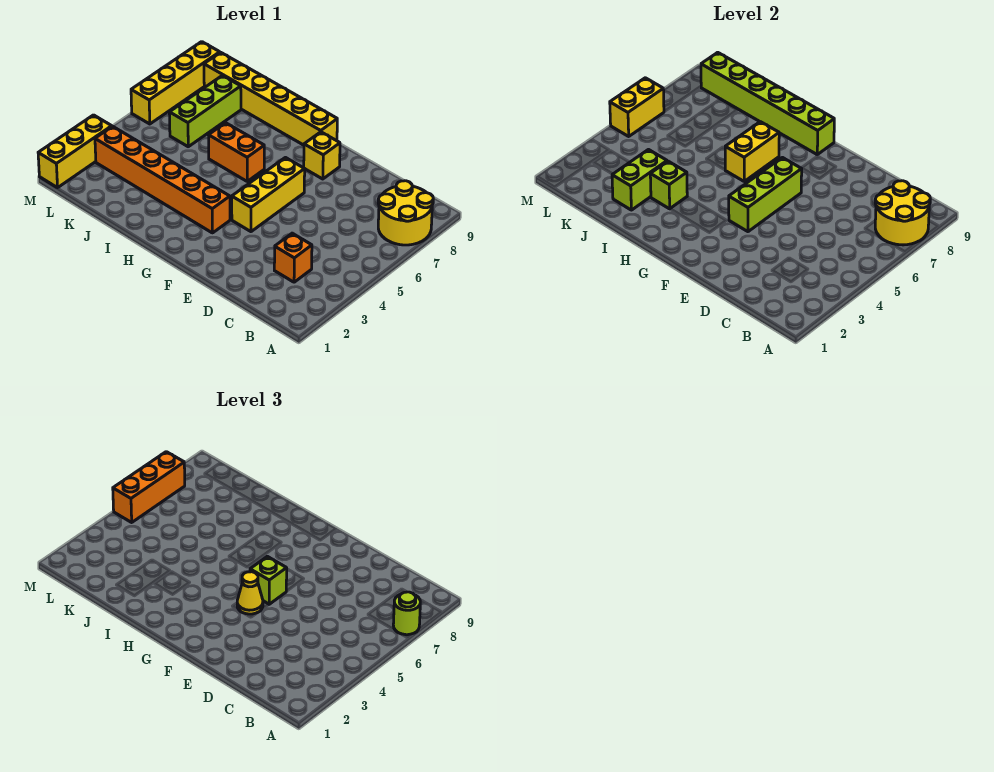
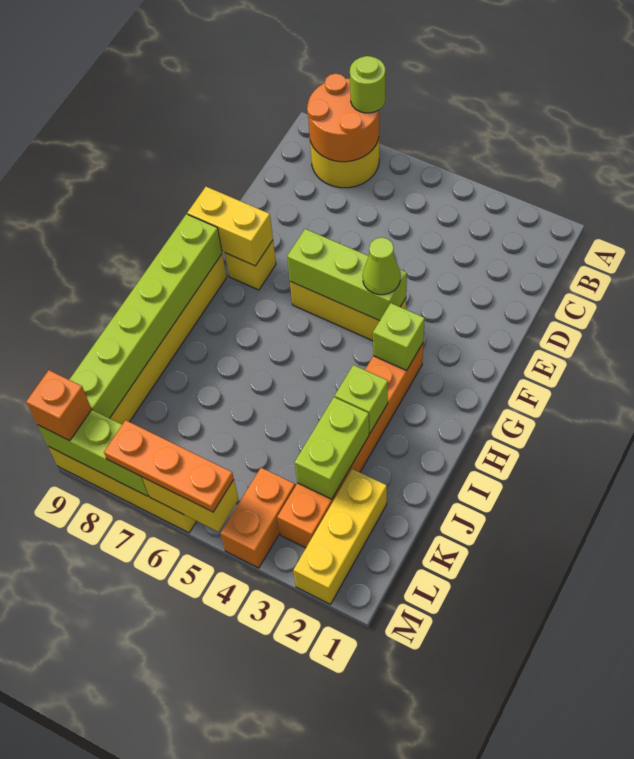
yellow round brick A7:B8 level 2 -> orange round brick A7:B8 level 2
orange brick C3 level 1 -> orange brick M9 level 3
yellow cone F4 level 3 -> lime cone F4 level 3
lime brick F5 level 3 -> lime brick G3 level 2
orange brick H6:I6 level 1 -> orange brick L4:M4 level 1
yellow brick H6:H7 level 2 -> yellow brick F8:F9 level 2
lime brick J2:J3 level 2 -> lime brick J3:K3 level 2
lime brick K6:K8 level 1 -> lime brick M7:M9 level 2
yellow brick M1:M3 level 1 -> yellow brick K2:M2 level 1
orange brick M5:M7 level 3 -> orange plate M5:M7 level 3

